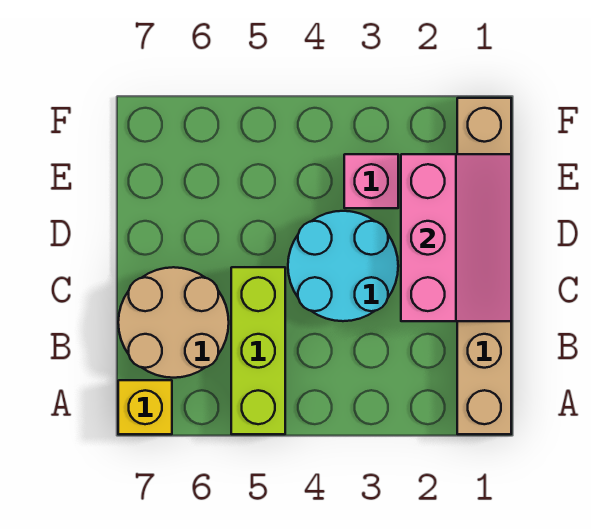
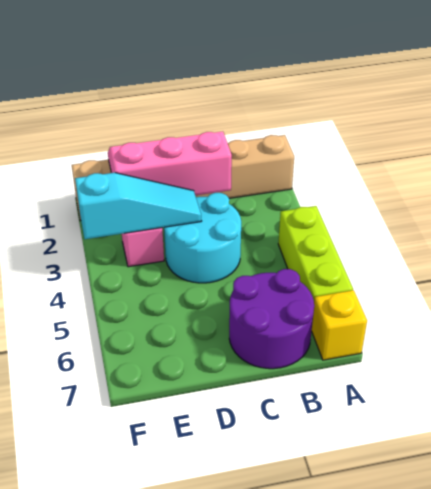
lime brick A5:C5 level 1 -> lime brick A4:A6 level 1
tan round brick B6:C7 level 1 -> purple round brick B6:C7 level 1
none -> cyan slope D3:F3 level 2 top F

